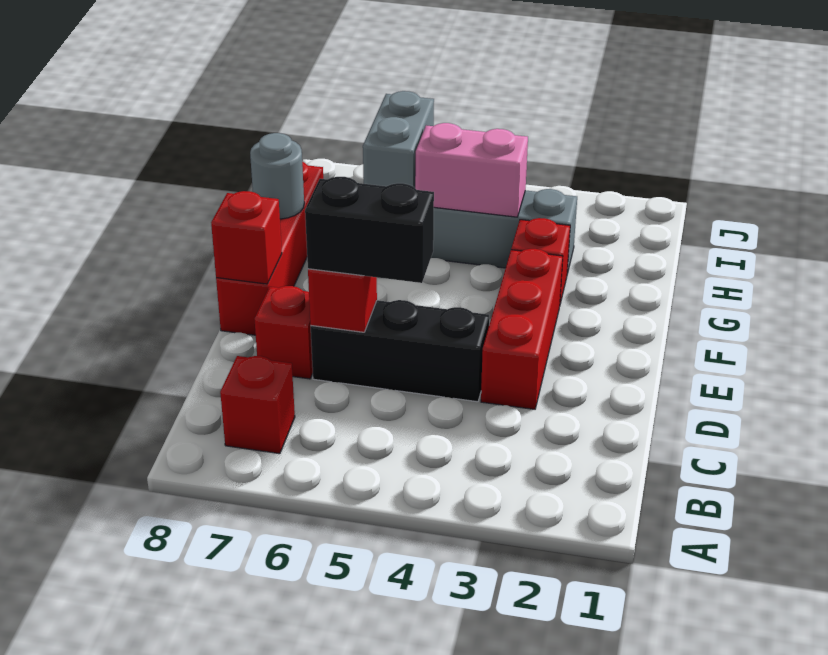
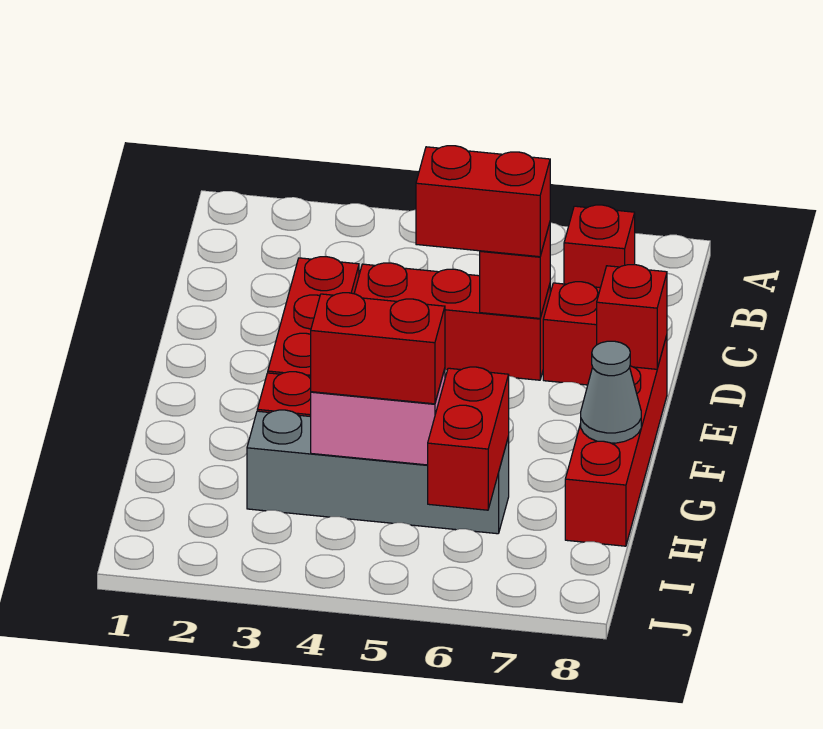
black brick D4:D6 level 1 -> red brick D4:D6 level 1
black brick D5:D6 level 3 -> red brick D5:D6 level 3
grey round brick G8 level 2 -> grey cone G8 level 2
none -> red brick H4:H5 level 3
grey brick H6:I6 level 2 -> red brick H6:I6 level 2

